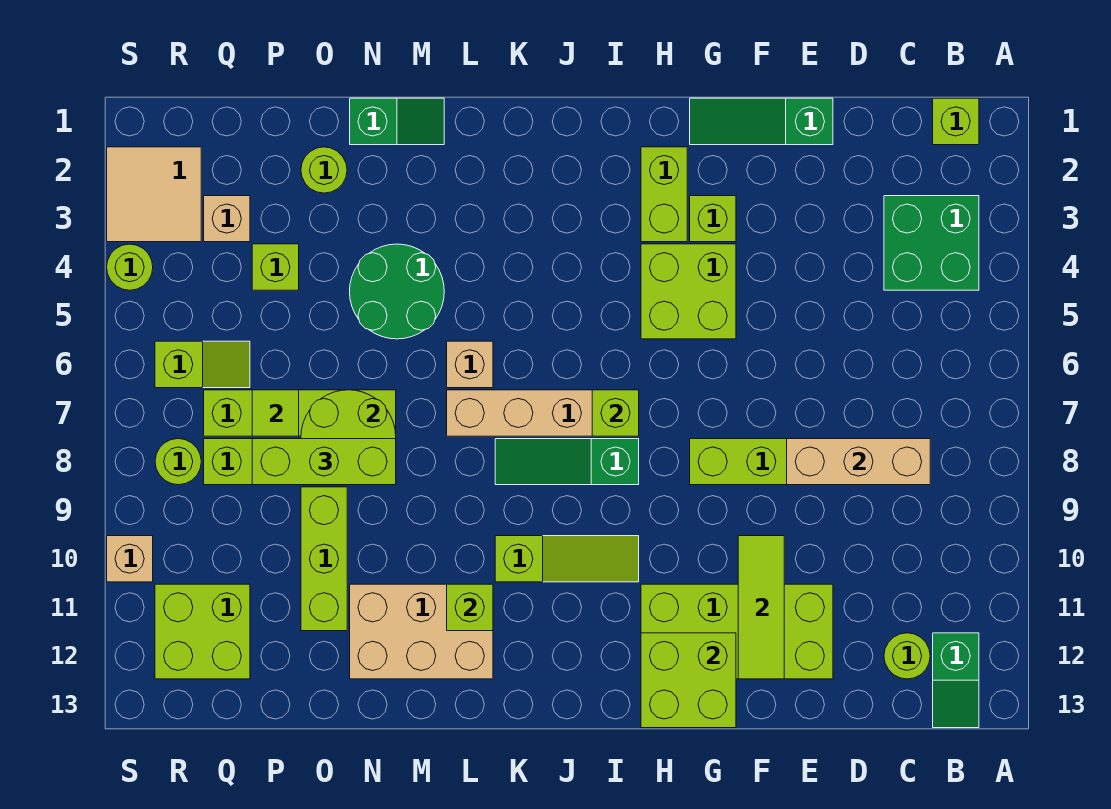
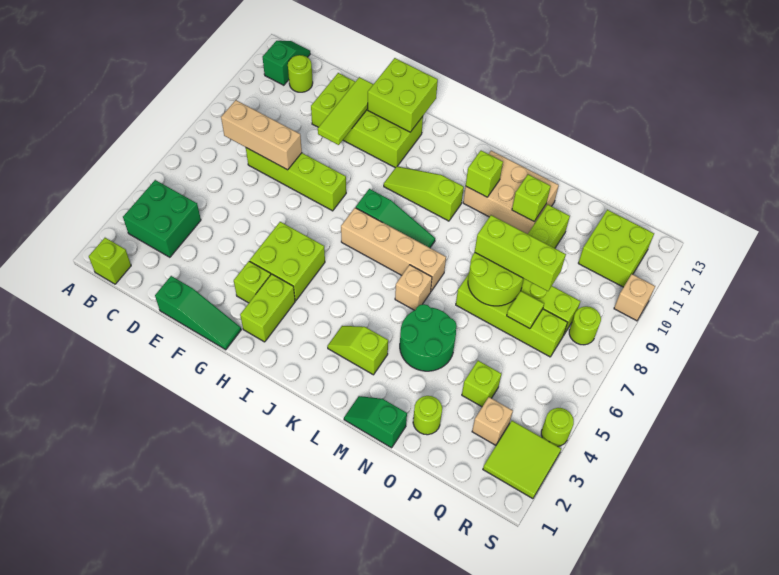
lime brick I7 level 2 -> lime brick N11 level 2
lime slope Q6:R6 level 1 top R -> lime slope K3:L3 level 1 top L
tan tile R2:S3 level 1 -> lime tile R2:S3 level 1

